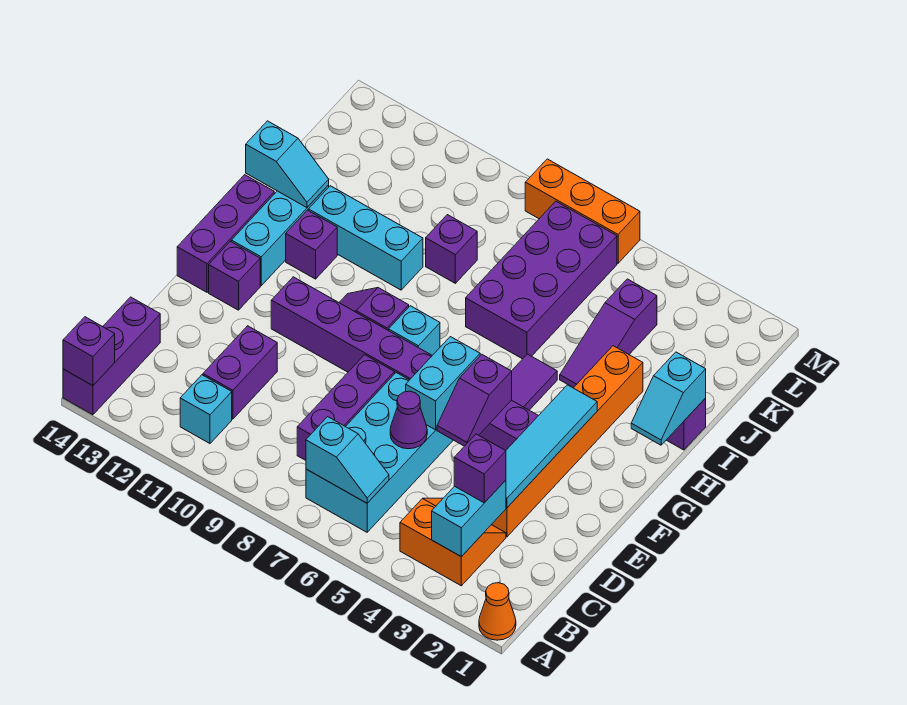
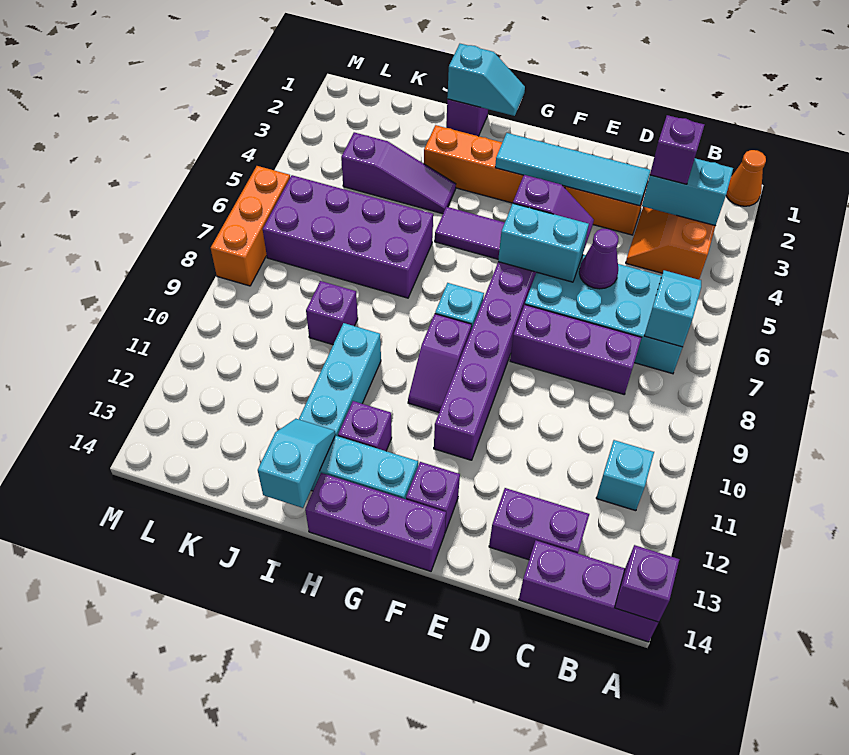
purple brick C11:D11 level 1 -> purple brick C13:D13 level 1

